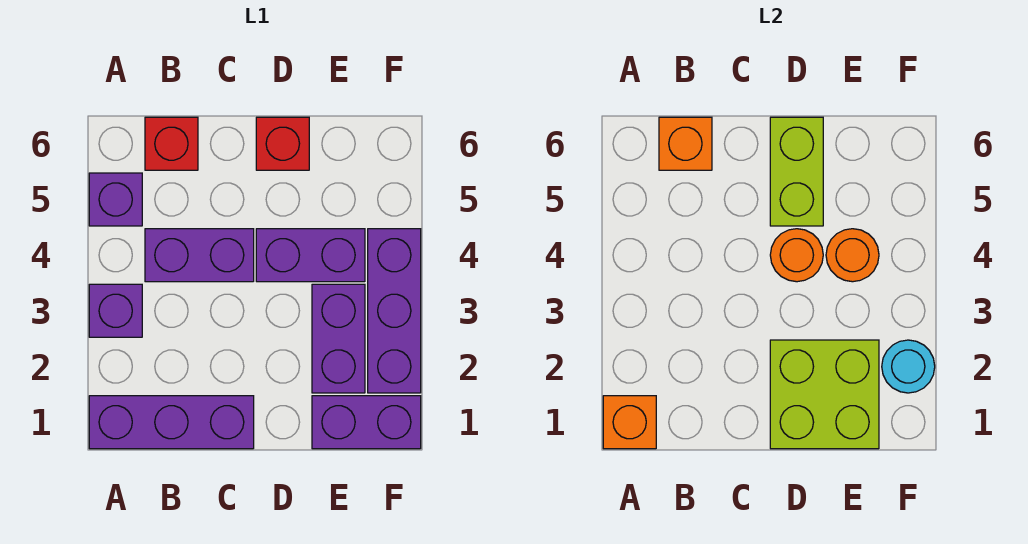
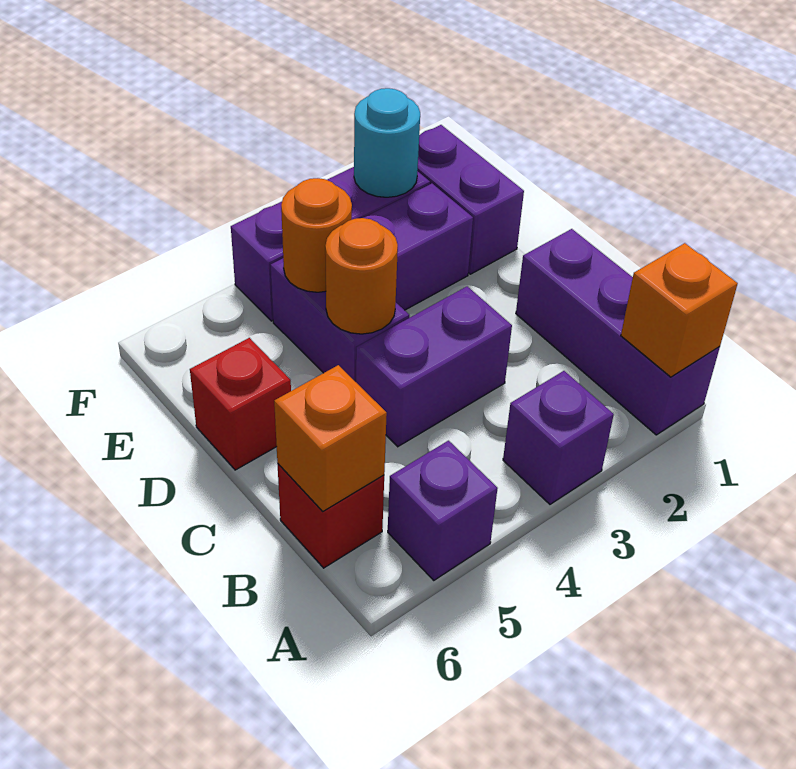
purple brick B4:C4 level 1 -> purple brick C3:C4 level 1
lime brick D1:E2 level 2 -> none
lime brick D5:D6 level 2 -> none

